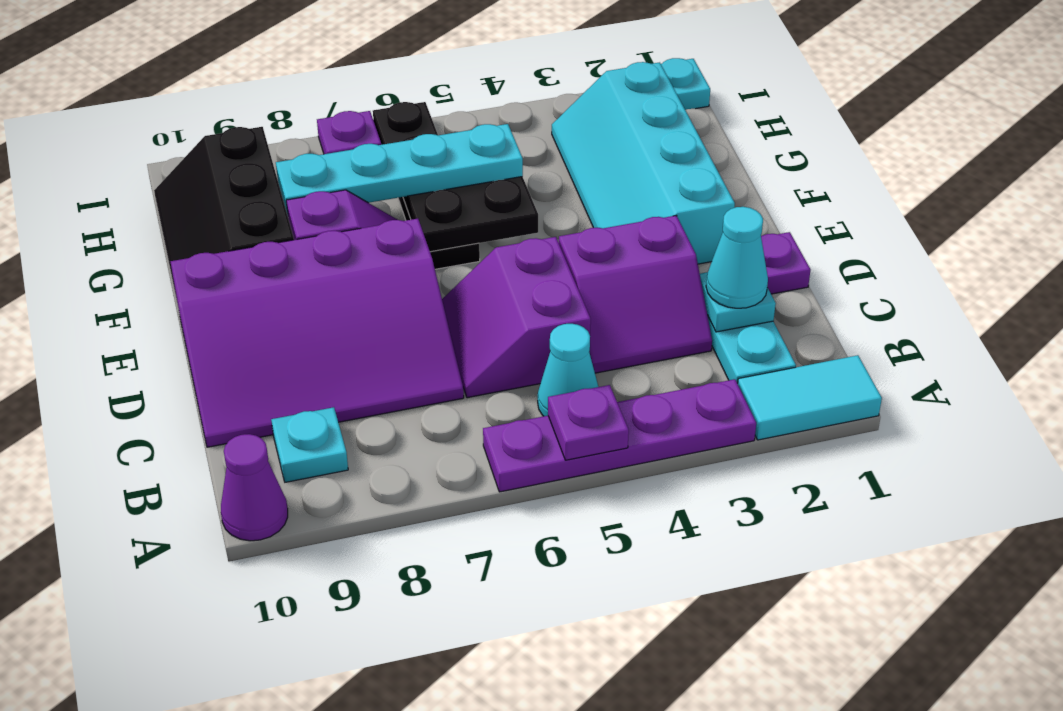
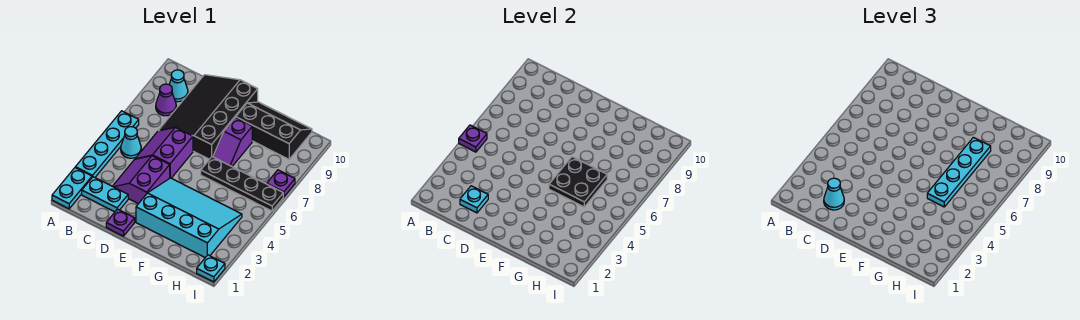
cyan tile A1:A2 level 1 -> cyan plate A1:A2 level 1
purple plate A3:A6 level 1 -> cyan plate A3:A6 level 1
purple cone A10 level 1 -> purple cone B8 level 1
cyan plate B9 level 1 -> cyan cone B9 level 1
purple slope C5:D6 level 1 top 5 -> purple slope C5:D6 level 1 top D
purple slope C7:E10 level 1 top E -> black slope C7:E10 level 1 top E
cyan slope E2:H3 level 1 top 2 -> cyan slope E2:H4 level 1 top 2

